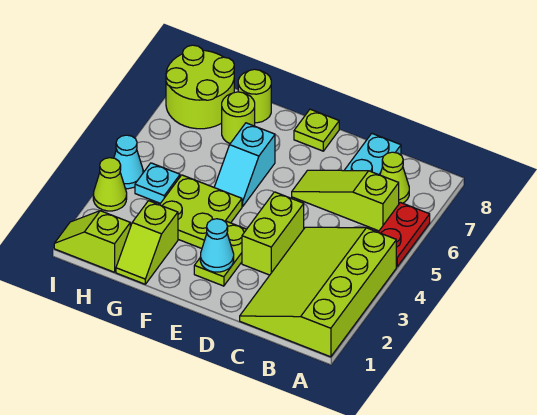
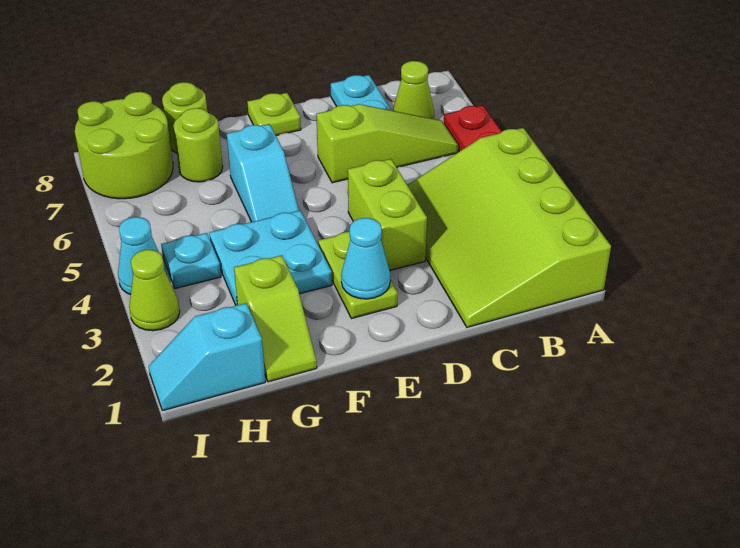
lime slope B6:D6 level 1 top B -> lime slope B6:D6 level 1 top D
lime plate F3:G4 level 1 -> cyan plate F3:G4 level 1
lime slope H1:I1 level 1 top H -> cyan slope H1:I1 level 1 top H

